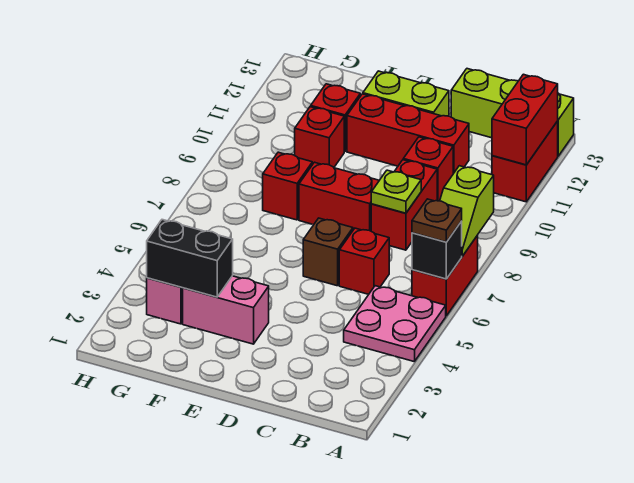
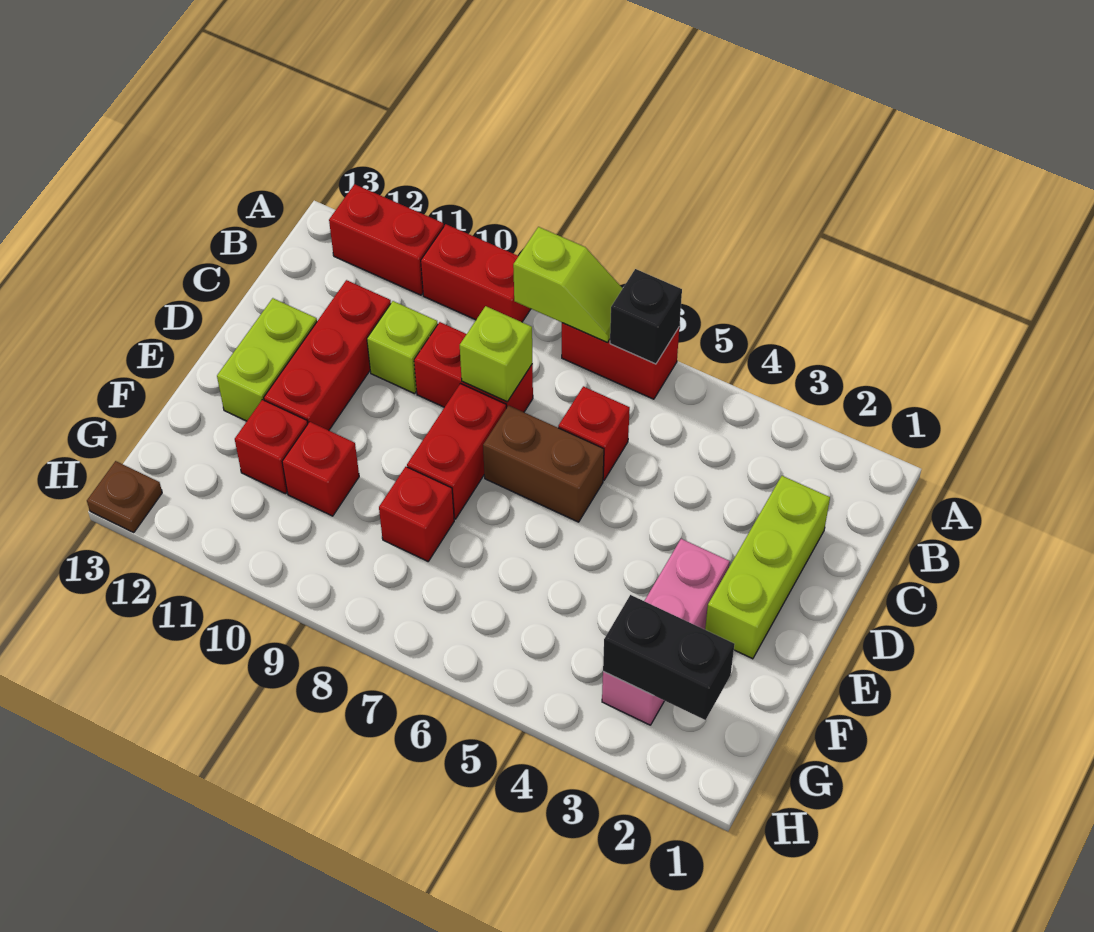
pink plate A4:B5 level 1 -> none
brown plate A6 level 3 -> brown plate H13 level 1
red brick A11:A12 level 2 -> red brick A9:A10 level 1
lime brick A13:C13 level 1 -> lime brick C2:E2 level 1
lime plate C8 level 2 -> lime brick C8 level 2
red brick C10 level 1 -> lime brick C10 level 1
brown brick D6 level 1 -> brown brick D6:D7 level 1
black brick F3:G3 level 2 -> black brick G2:G3 level 2

